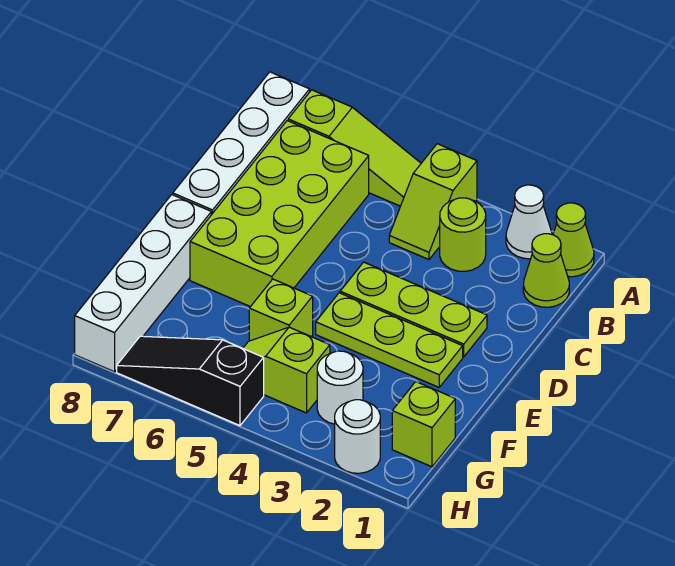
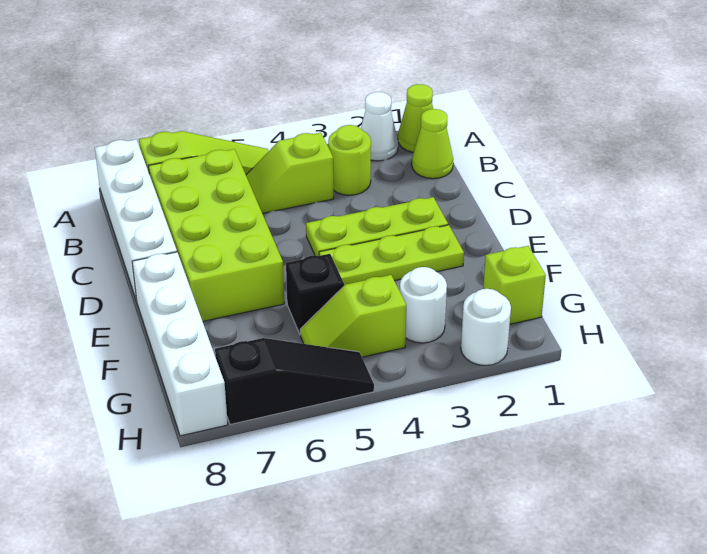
lime slope A4:B4 level 1 top A -> lime slope B4:B5 level 1 top 4
lime brick F5 level 1 -> black brick F5 level 1
black slope H5:H7 level 1 top 5 -> black slope H5:H7 level 1 top 7

